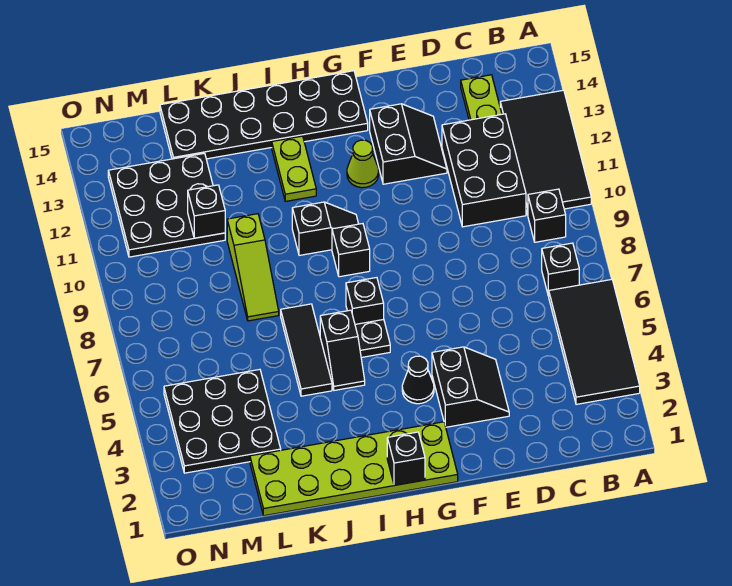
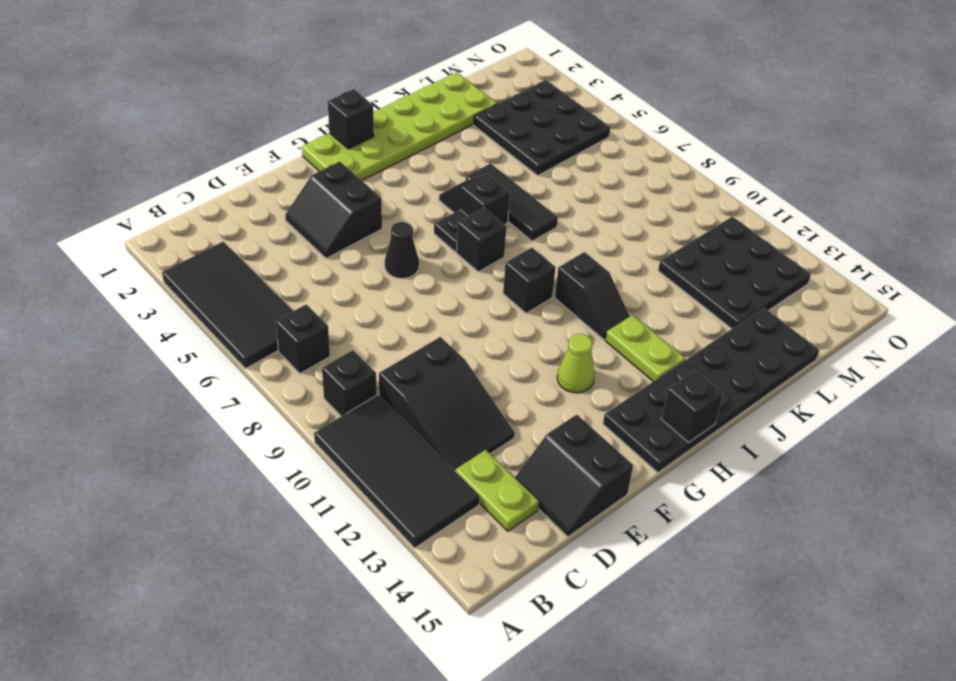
black brick C10:D12 level 1 -> black slope C10:D12 level 1 top 10
black slope E12:F13 level 1 top F -> black slope D14:E15 level 1 top E
black cone G4 level 1 -> black cone F6 level 1
black slope H10:I10 level 1 top I -> black slope I10:I11 level 1 top 10
lime slope K8:K10 level 1 top 10 -> none
black brick L11 level 2 -> black brick H15 level 2

